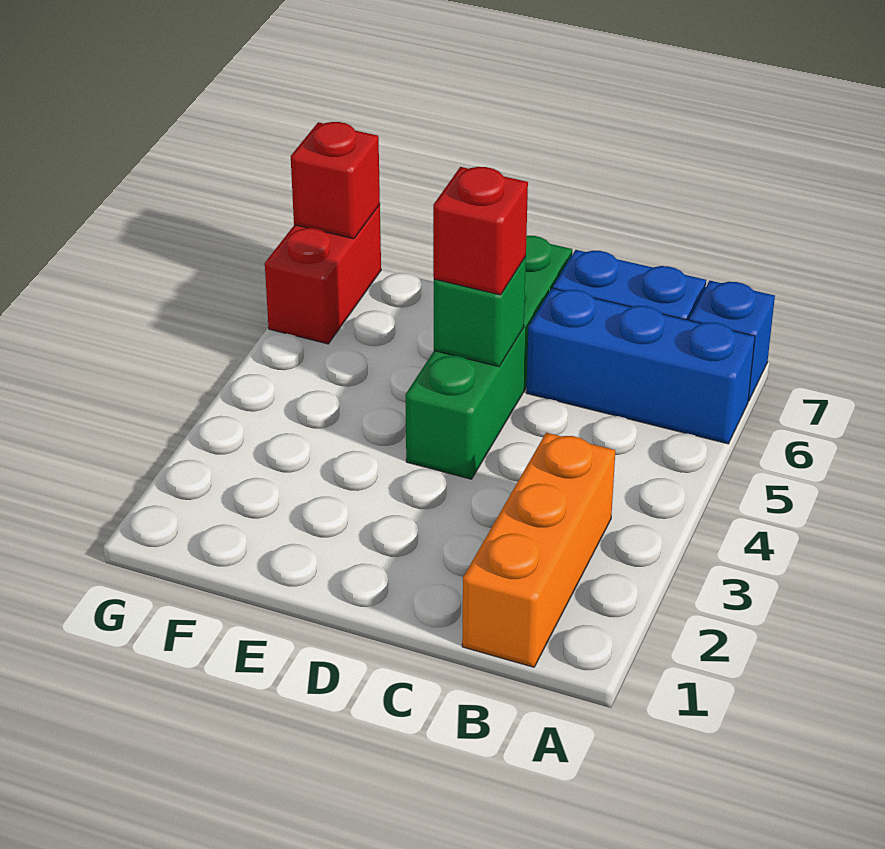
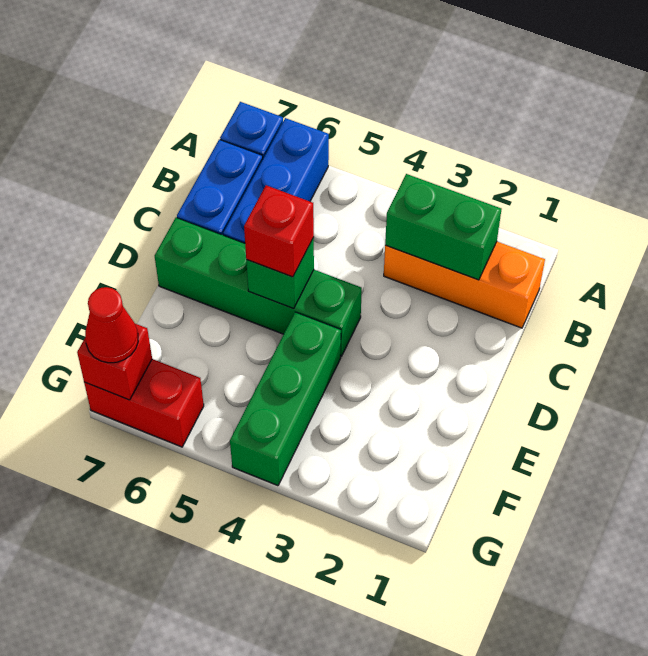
none -> green brick B2:B3 level 2
none -> green brick E4:G4 level 1
none -> red cone G7 level 3

